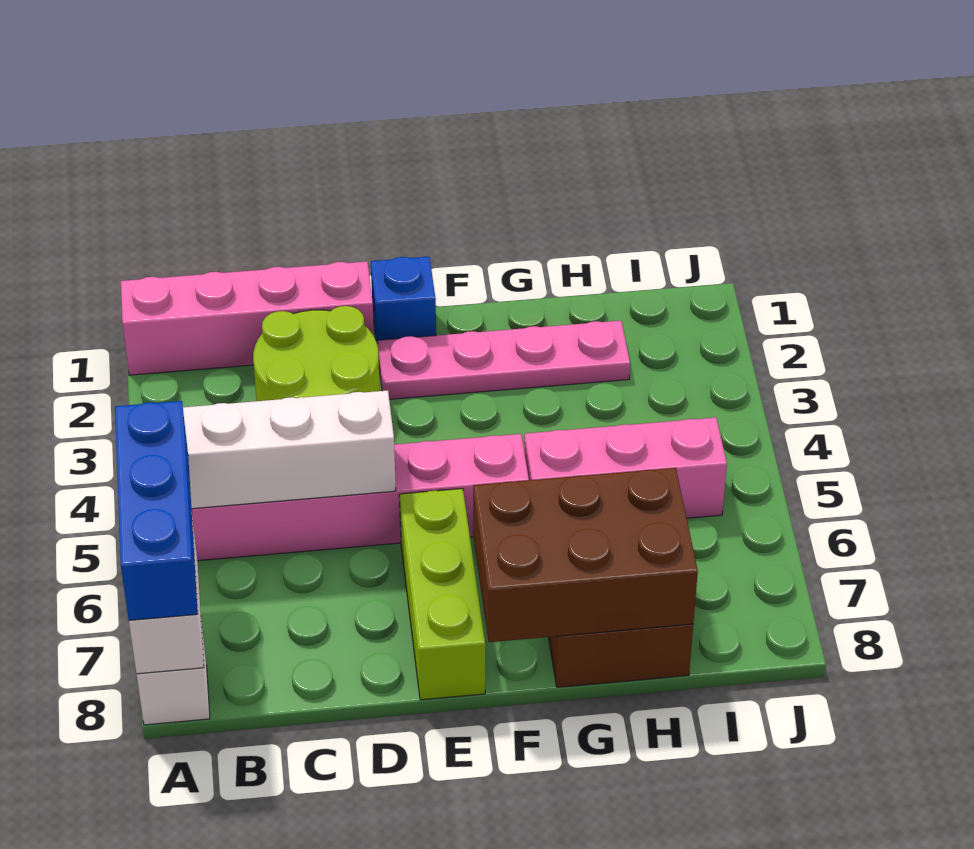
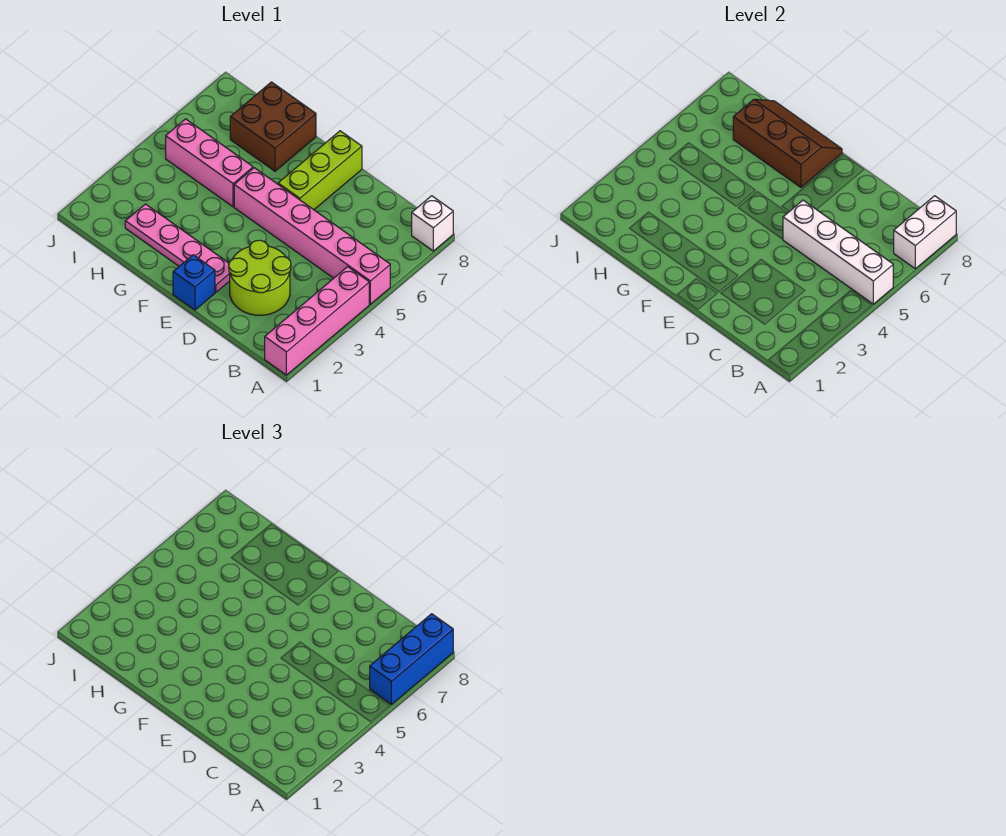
pink brick A1:D1 level 1 -> pink brick A1:A4 level 1
brown brick F7:H8 level 2 -> brown slope F7:H8 level 2 top 7

